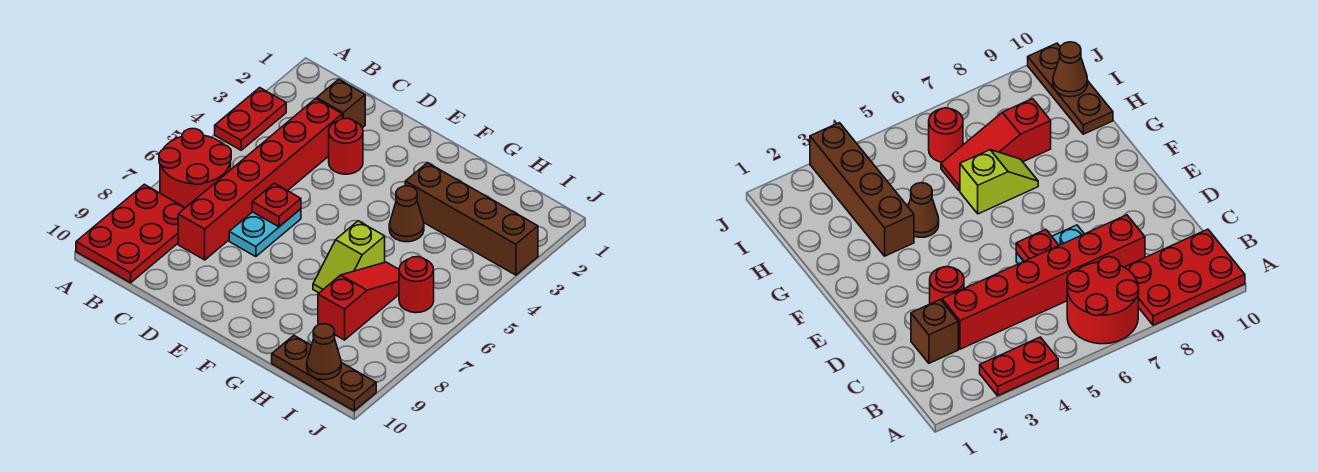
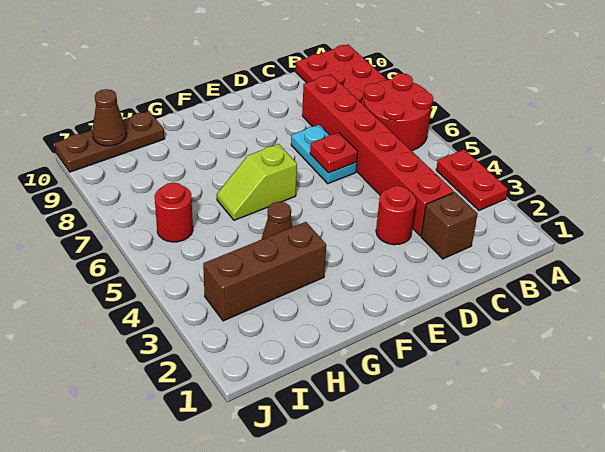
brown brick G3:J3 level 1 -> brown brick G3:I3 level 1
lime slope G6:G7 level 1 top 6 -> lime slope F6:G6 level 1 top F
red slope H6:H8 level 1 top 8 -> none

